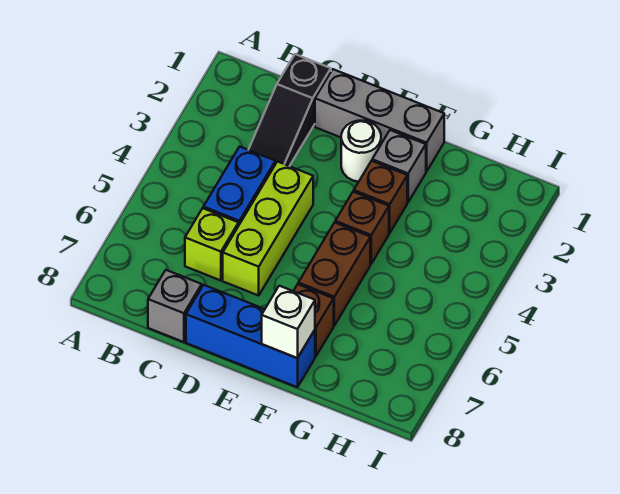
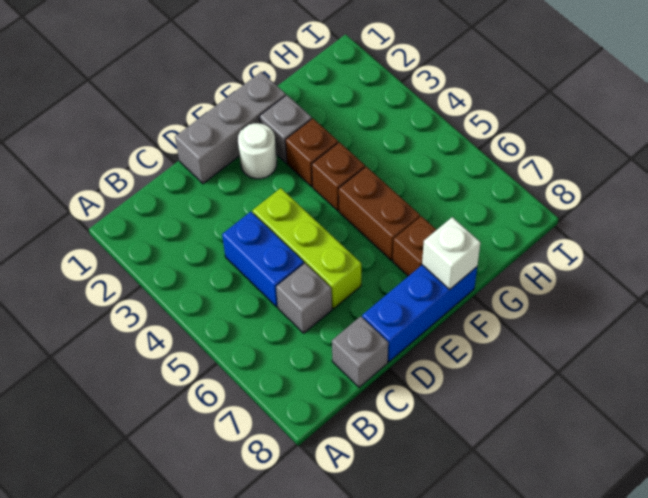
black slope C1:C3 level 1 top 1 -> none
lime brick C6 level 1 -> grey brick C6 level 1

